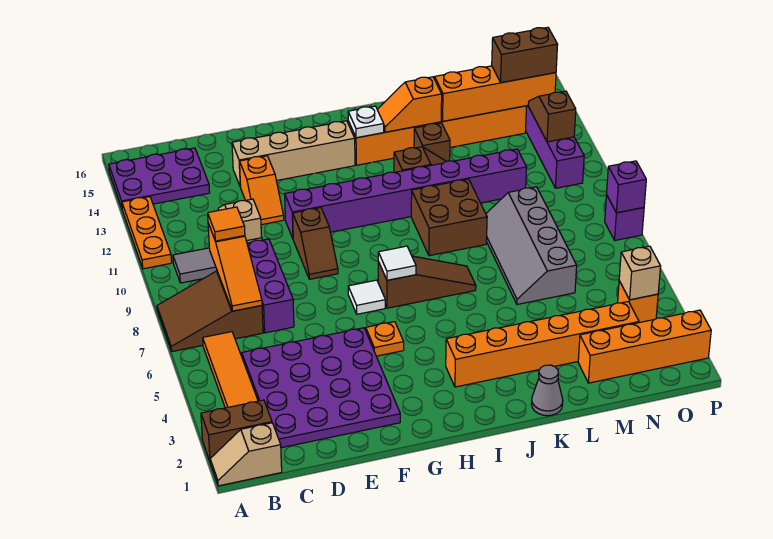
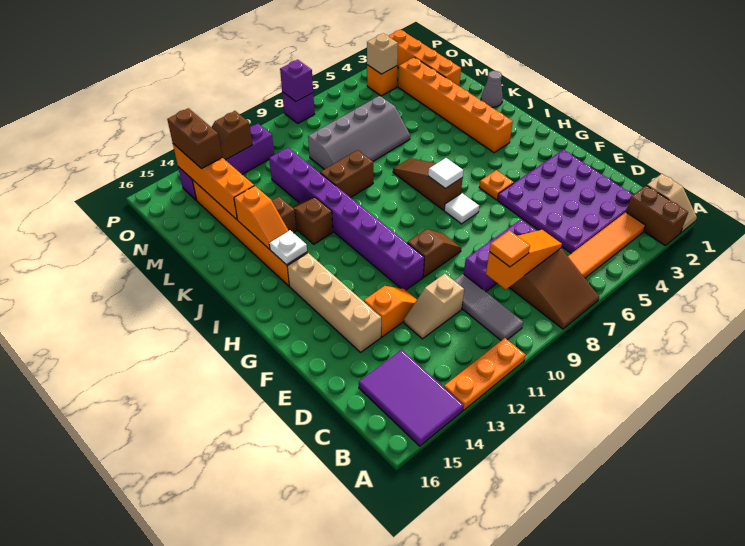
purple plate A14:C15 level 1 -> purple tile A14:C15 level 1
brown brick J9:K10 level 1 -> brown brick K9:K10 level 1

